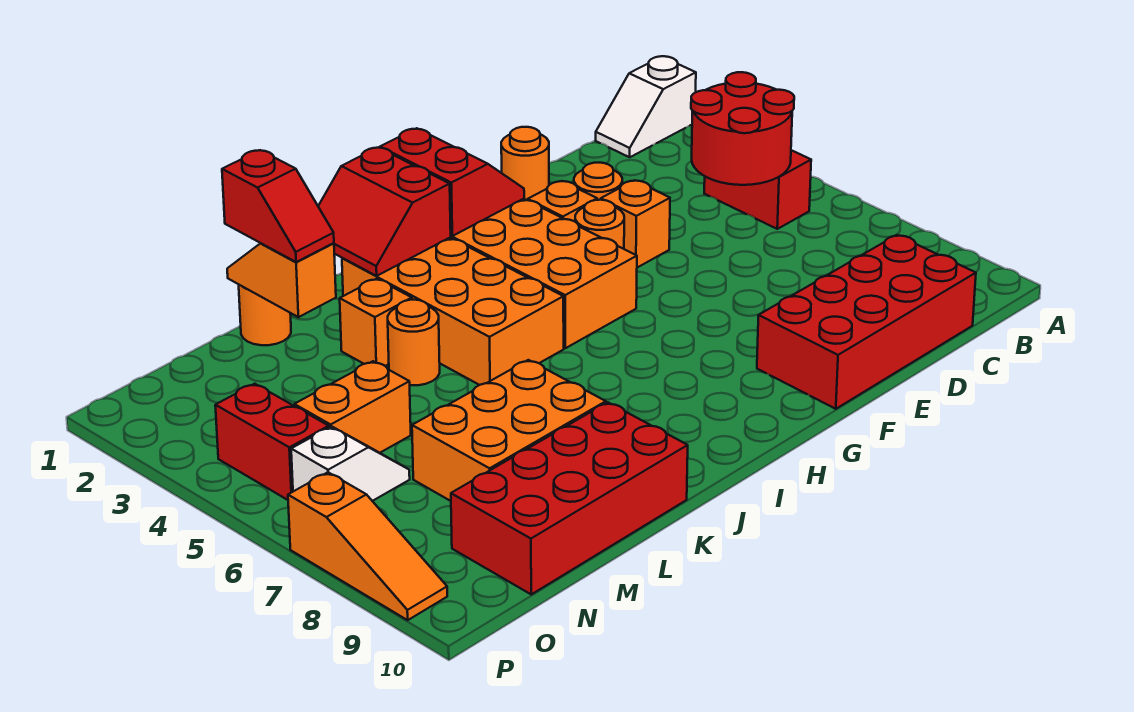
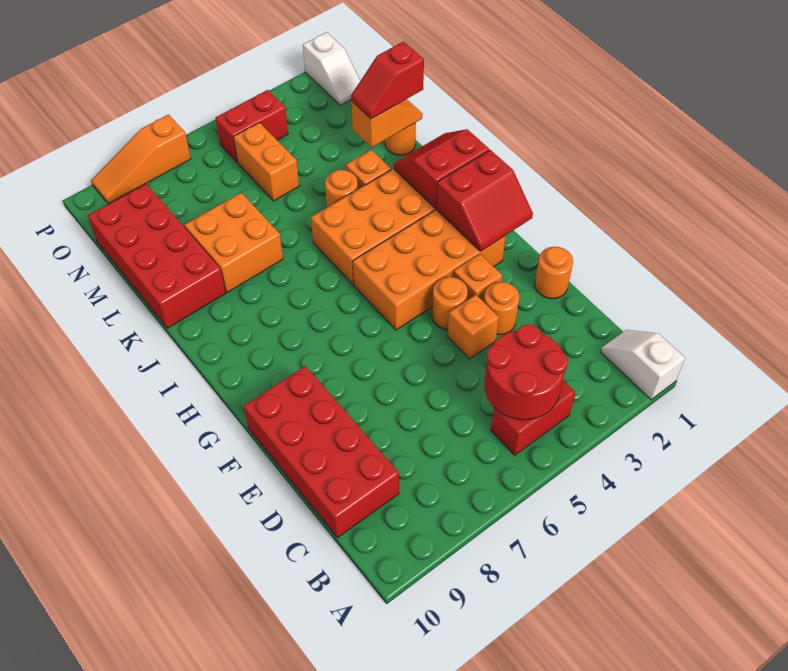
orange brick K7:M8 level 1 -> orange brick K7:L8 level 1
white slope N6:O6 level 1 top O -> white slope O1:P1 level 1 top P

